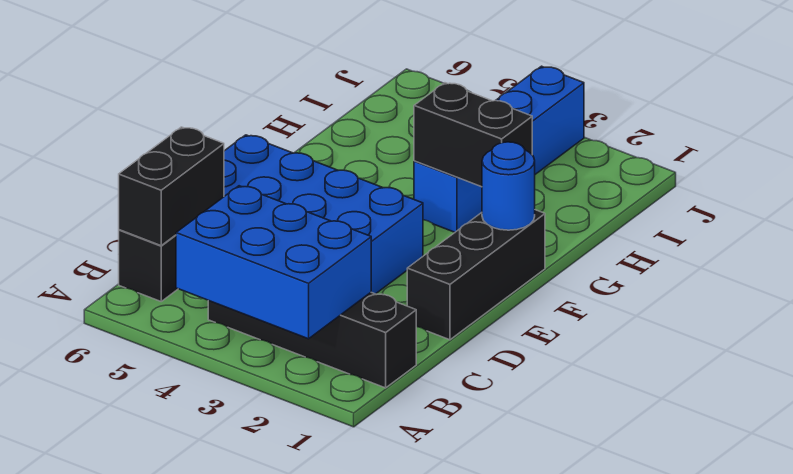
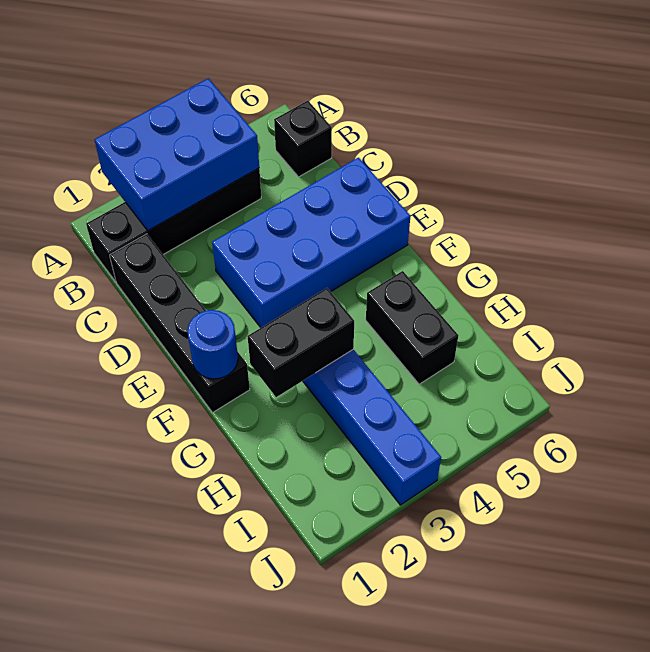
black brick B6:C6 level 2 -> black brick G5:H5 level 1
black brick D1:F1 level 1 -> black brick C1:F1 level 1

